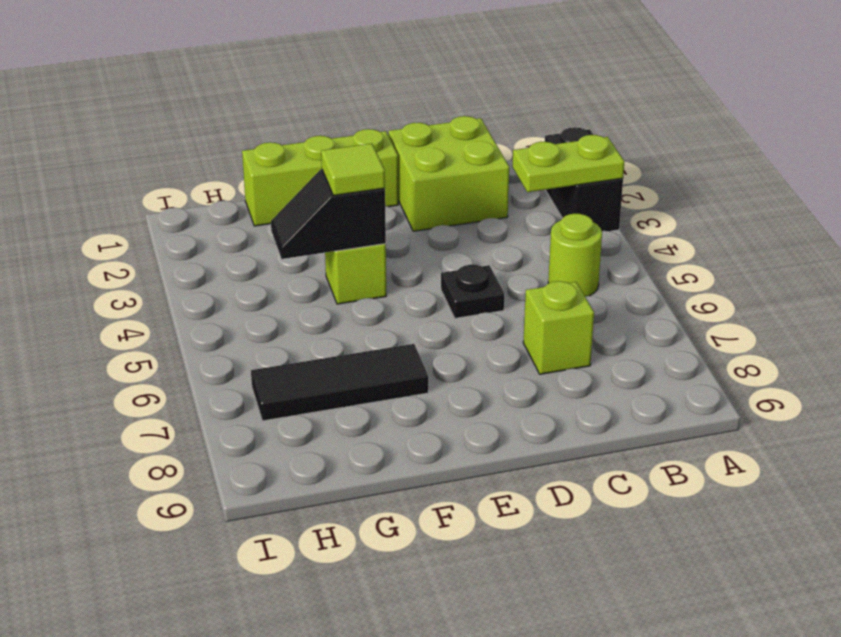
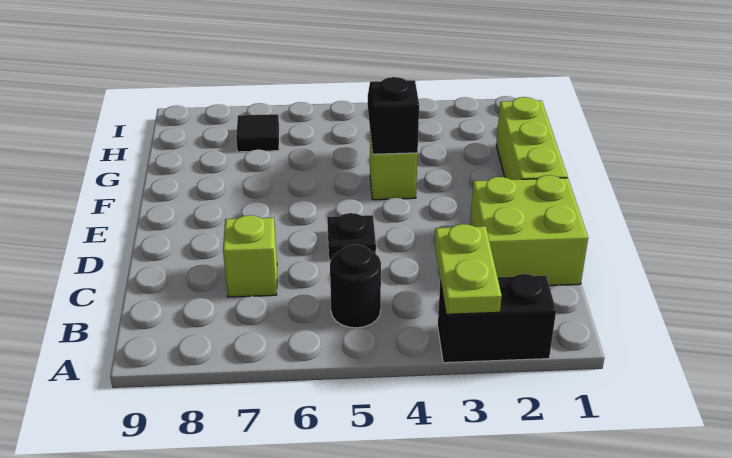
lime round brick B5 level 1 -> black round brick B5 level 1
lime tile F4 level 3 -> none
black tile F7:H7 level 1 -> black tile H7 level 1

